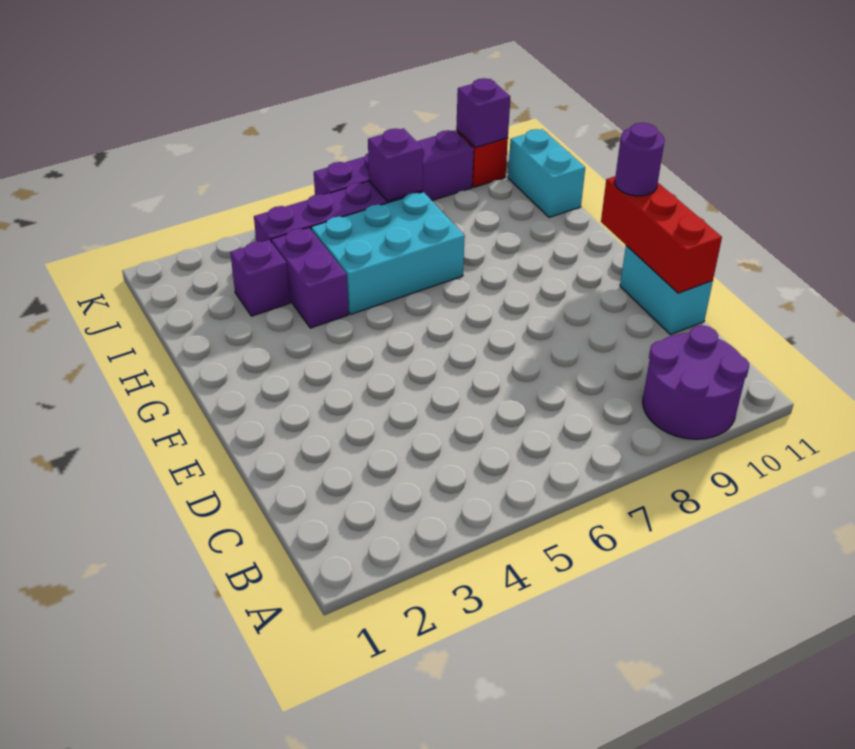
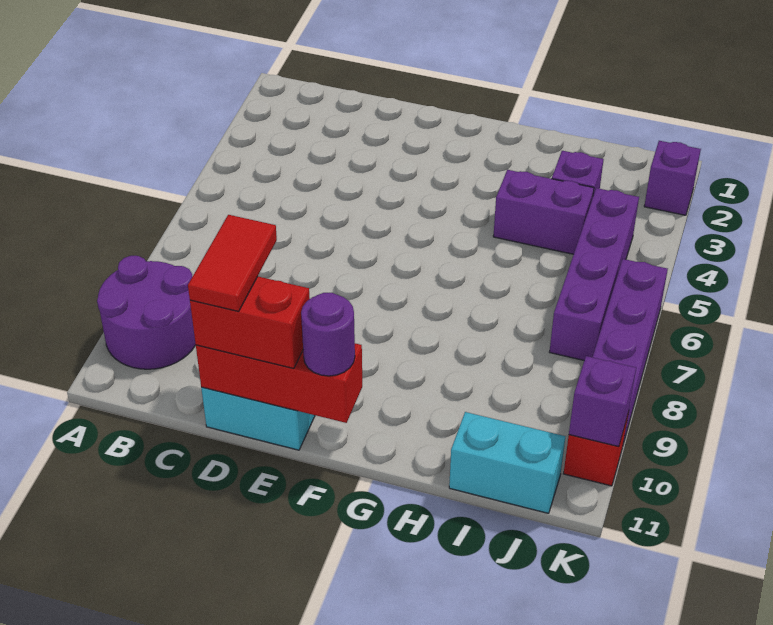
none -> red tile D10:D11 level 4
none -> red brick D11:E11 level 3
cyan brick H5:I7 level 1 -> none
purple brick J7 level 2 -> purple brick K2 level 1

